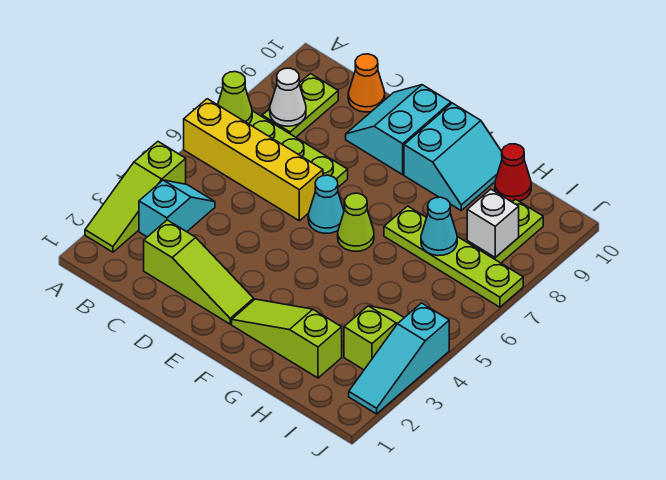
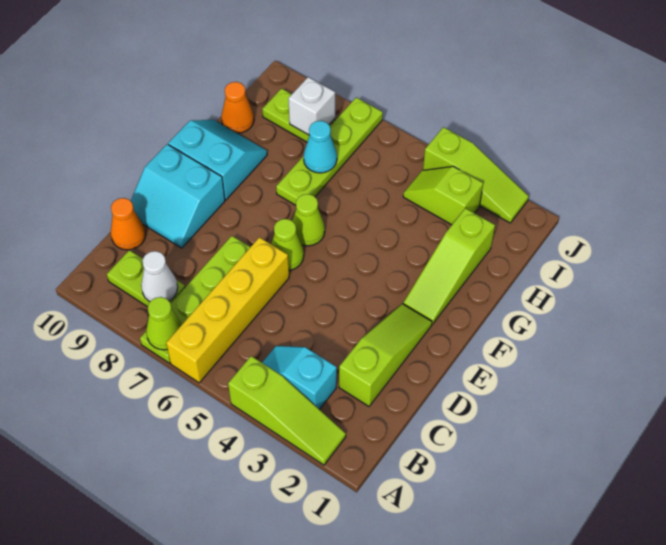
cyan cone E6 level 1 -> lime cone E6 level 1
red cone H10 level 1 -> orange cone H10 level 1
cyan slope J2:J4 level 1 top 4 -> lime slope J2:J4 level 1 top 4

